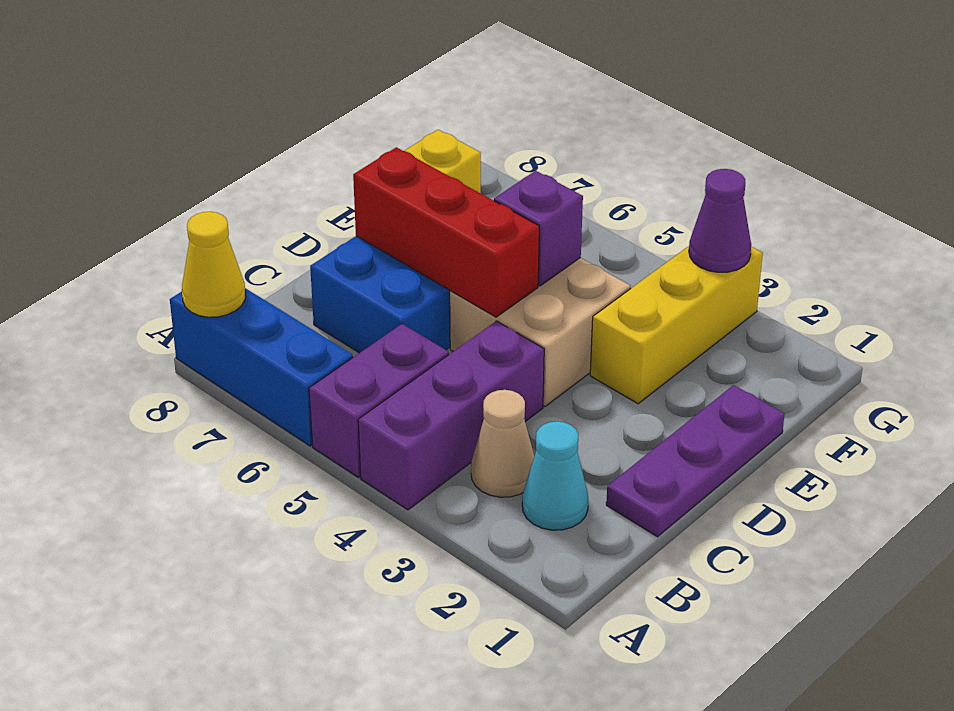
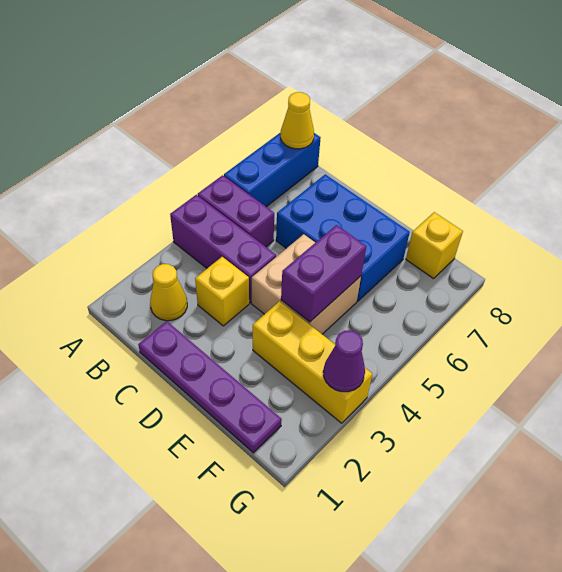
cyan cone B2 level 1 -> yellow cone B2 level 1
tan cone B3 level 1 -> none
purple plate C1:E1 level 1 -> purple plate C1:F1 level 1
none -> yellow brick C3 level 1
red brick D5:D7 level 2 -> none
purple brick E5 level 2 -> purple brick E4:E5 level 2

